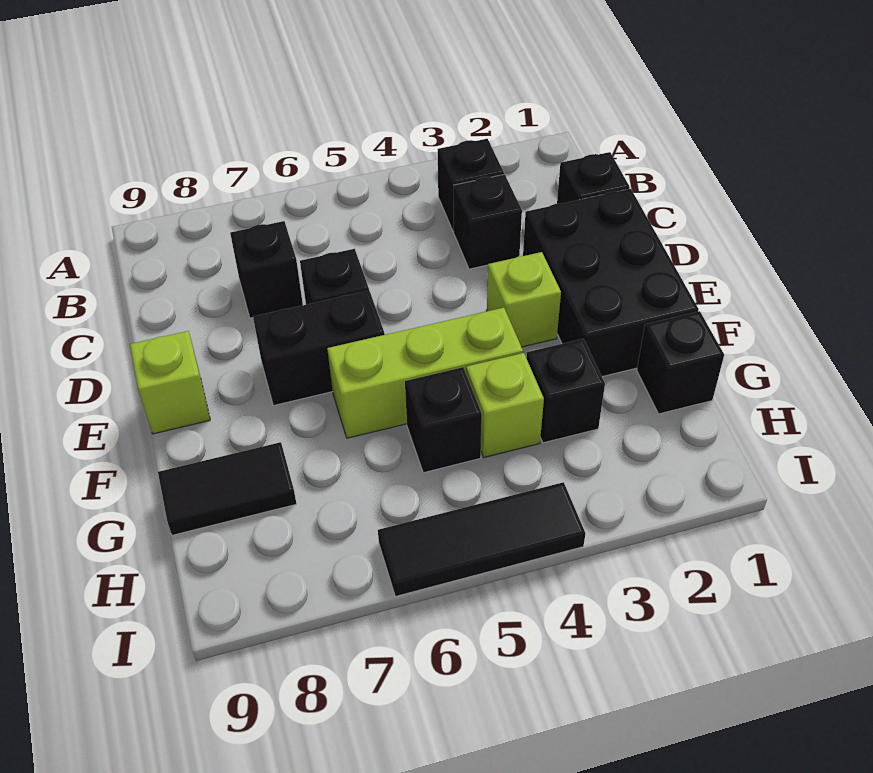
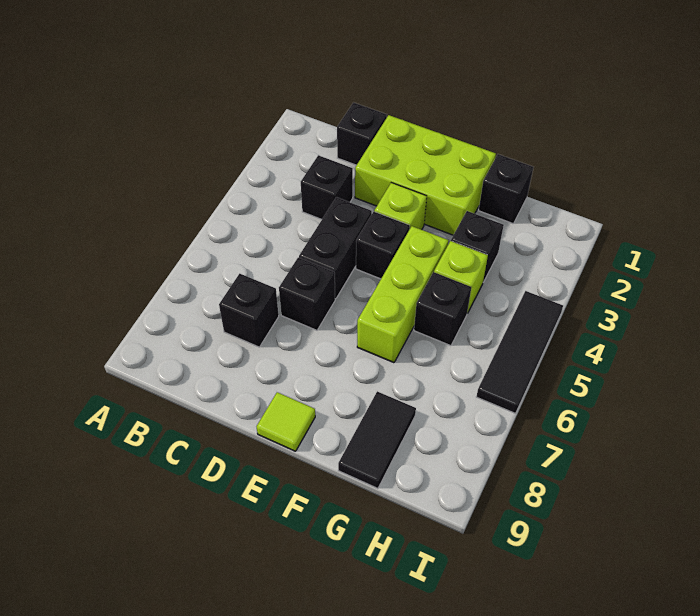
black brick B3 level 1 -> black brick E4 level 1
black brick D1:F2 level 1 -> lime brick D1:F2 level 1
black brick E6:E7 level 1 -> black brick D4:D5 level 1
lime brick E9 level 1 -> lime tile E9 level 1

